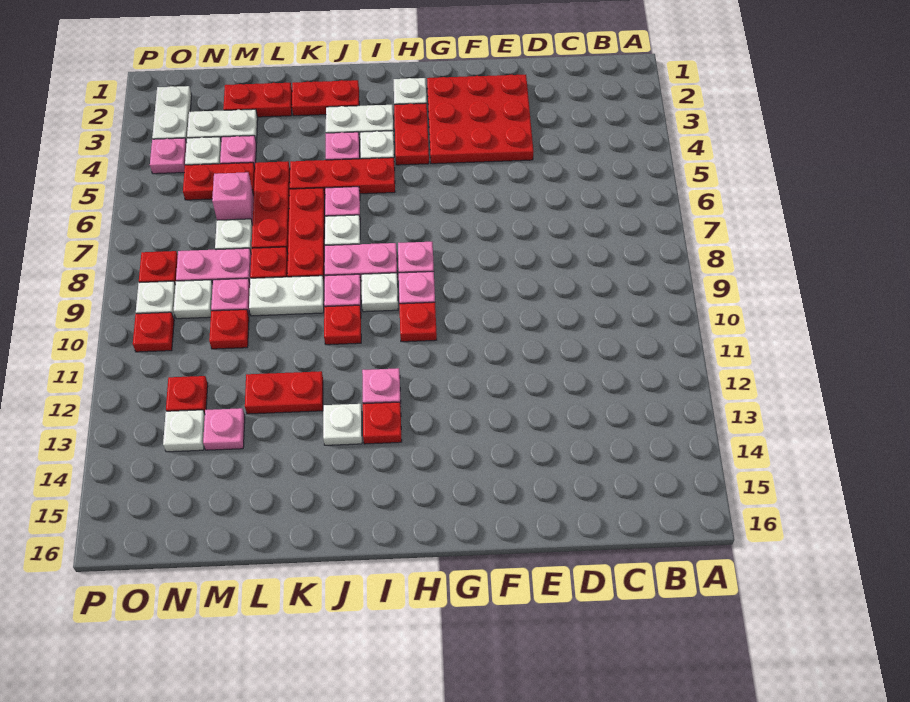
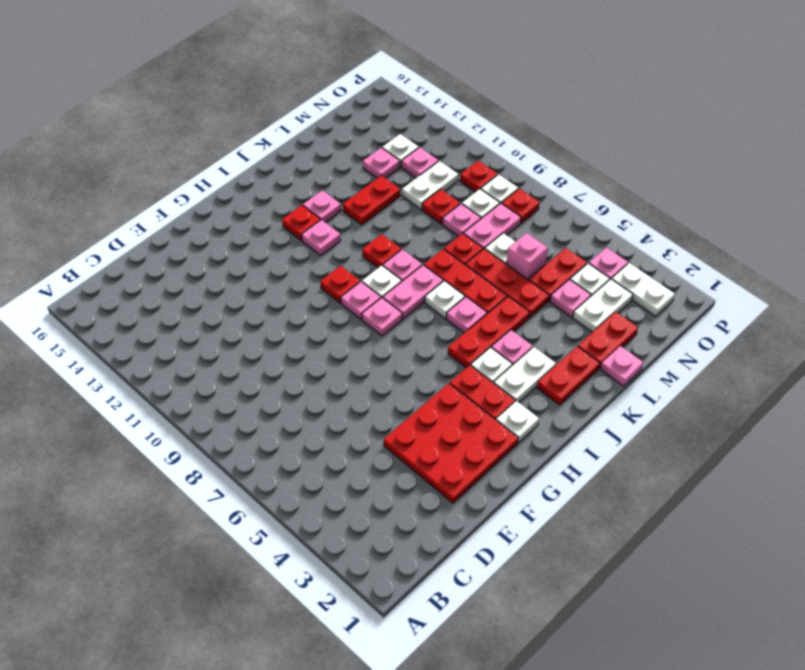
white plate J13 level 1 -> pink plate J13 level 1
white plate K9:L9 level 1 -> white plate M11:N11 level 1
none -> pink plate L1 level 1
red plate N12 level 1 -> pink plate N12 level 1

